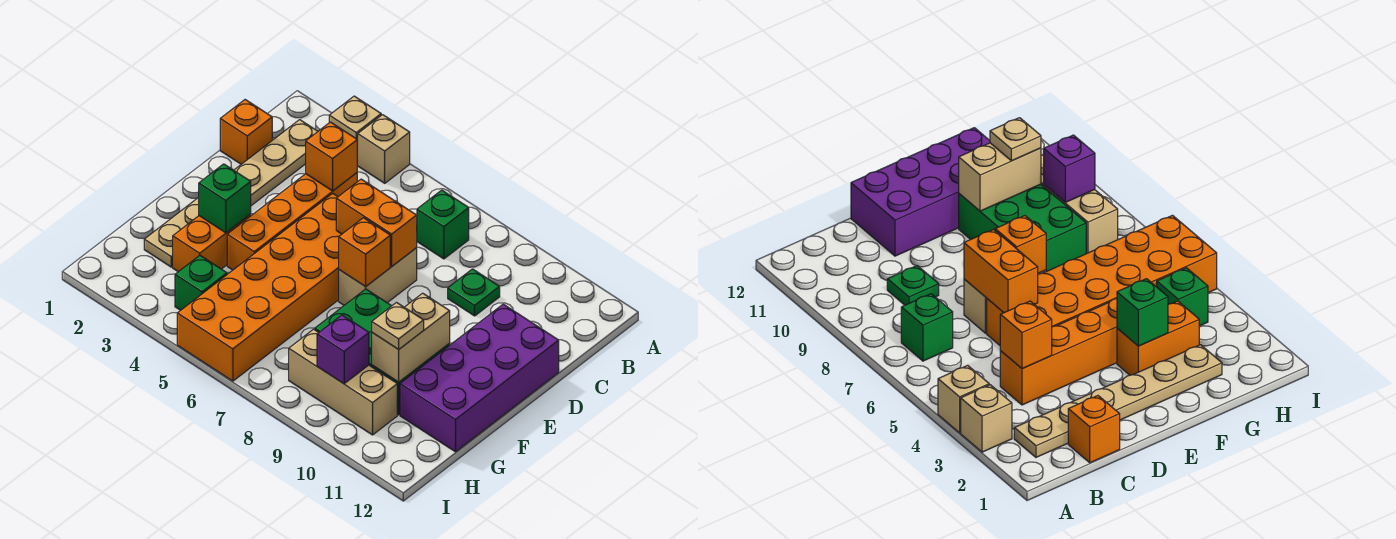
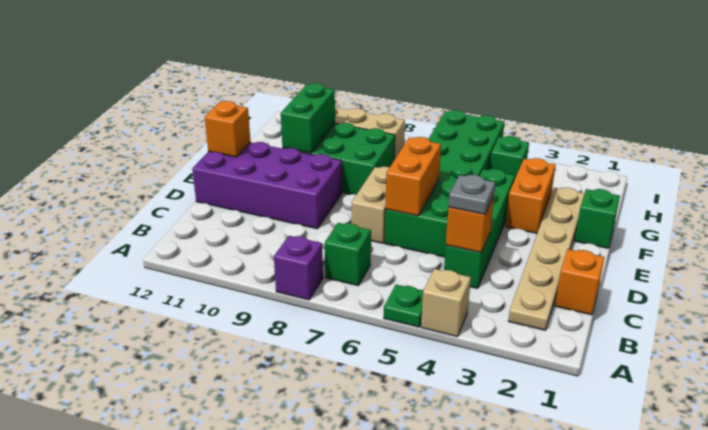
tan brick A3 level 1 -> none
orange brick C4:F4 level 1 -> green brick C4:F4 level 1
none -> grey plate C4 level 3
green plate C9 level 1 -> green plate A5 level 1
orange brick D5:I6 level 1 -> green brick D5:I6 level 1
orange brick D6:D7 level 2 -> orange brick D6:E6 level 2
purple brick D11:G12 level 1 -> purple brick D9:E12 level 1
orange brick E7 level 2 -> orange brick E12 level 2
green brick F3 level 2 -> green brick F1 level 1
tan brick F10:G10 level 2 -> green brick F10:G10 level 2
tan plate G10 level 3 -> none
purple brick H9 level 2 -> purple brick A8 level 1

